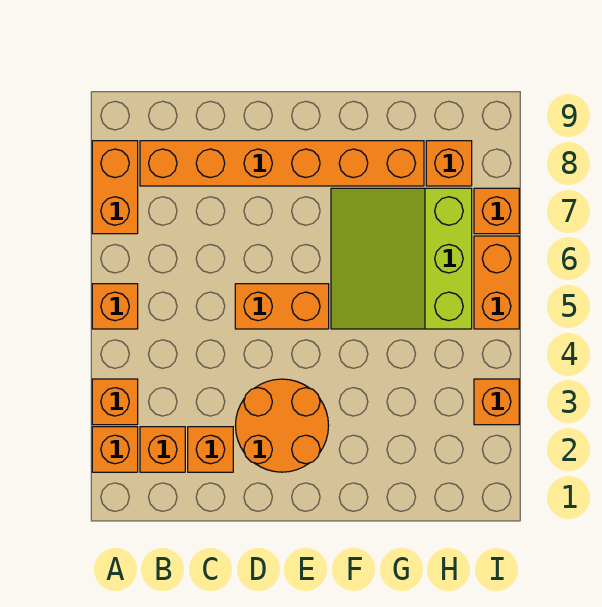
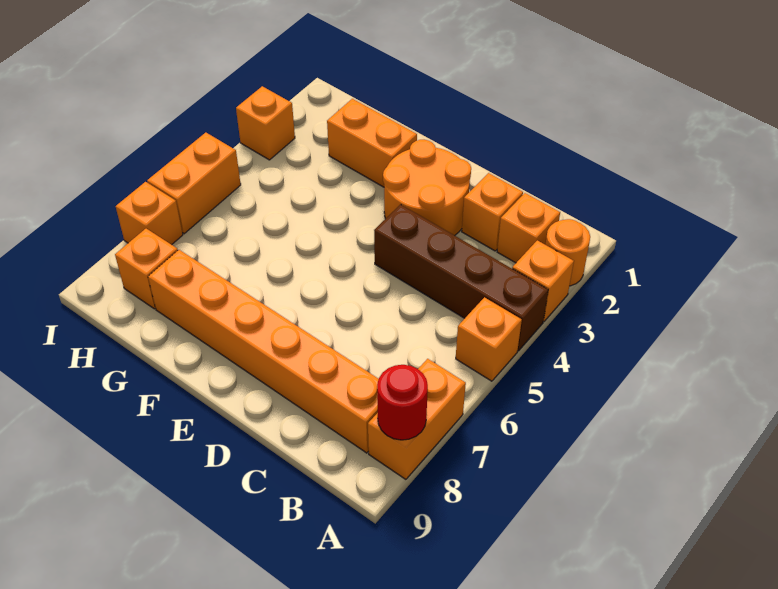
orange brick A2 level 1 -> orange round brick A2 level 1
none -> brown brick A4:D4 level 1
none -> red round brick A8 level 2
orange brick D5:E5 level 1 -> orange brick F2:G2 level 1
lime slope F5:H7 level 1 top H -> none

